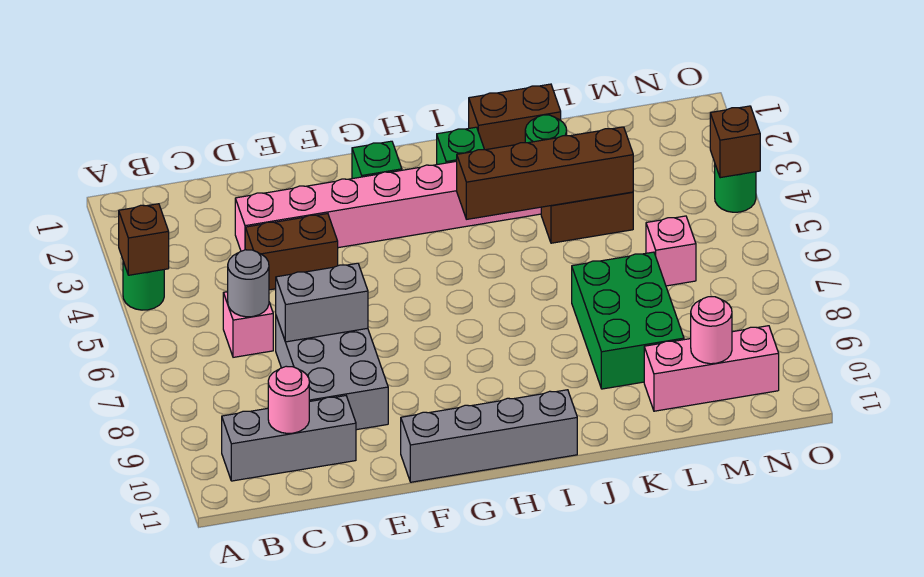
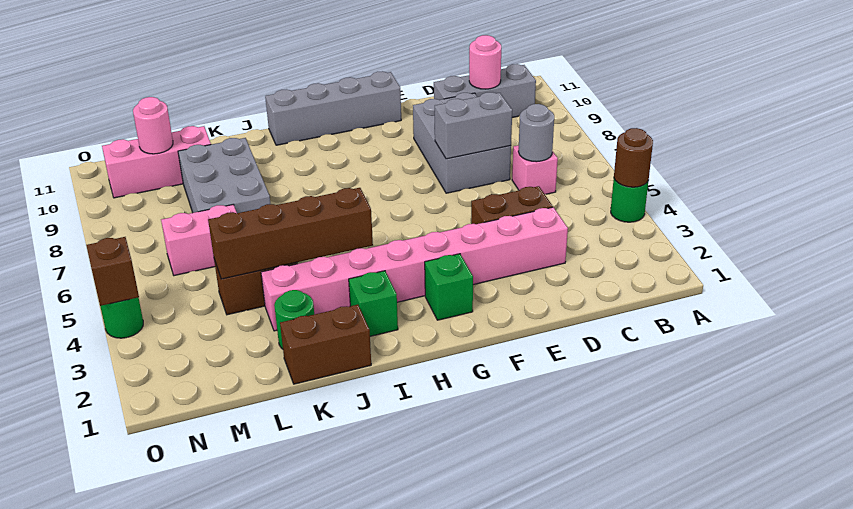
brown brick A4 level 2 -> brown round brick A4 level 2
green brick K7:L9 level 1 -> grey brick K7:L9 level 1
pink brick M6 level 1 -> pink brick L6:M6 level 1

